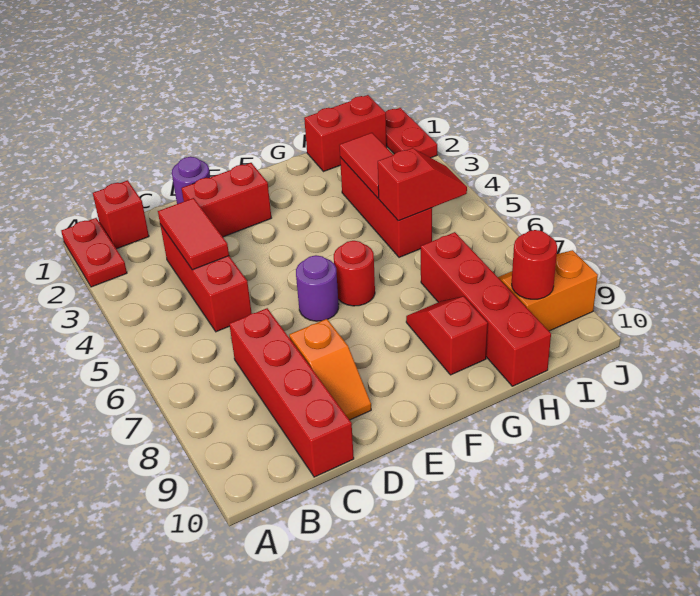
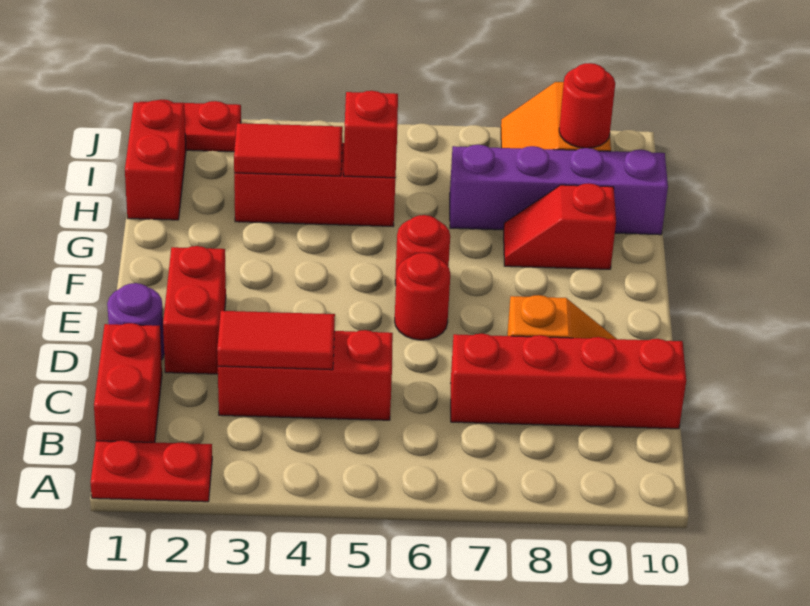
red brick B1 level 1 -> red brick B1:C1 level 1
purple round brick E6 level 1 -> red round brick E6 level 1
red brick H7:H10 level 1 -> purple brick H7:H10 level 1

